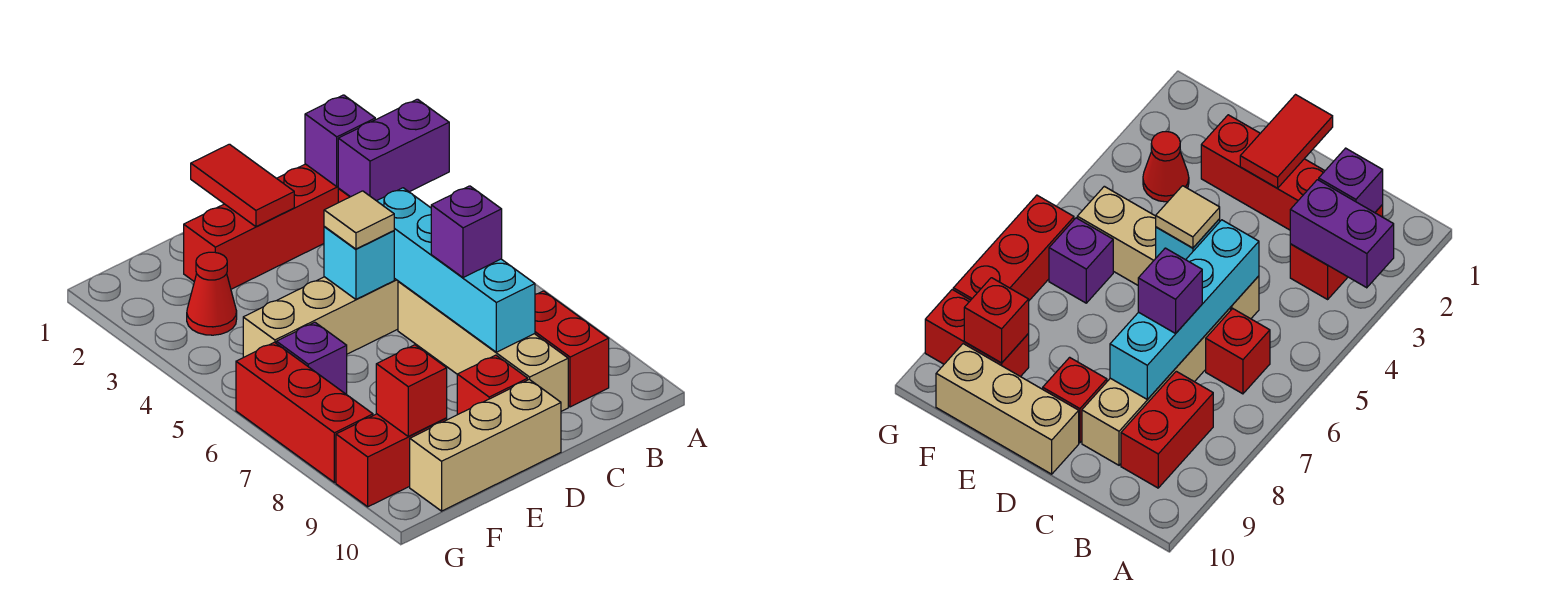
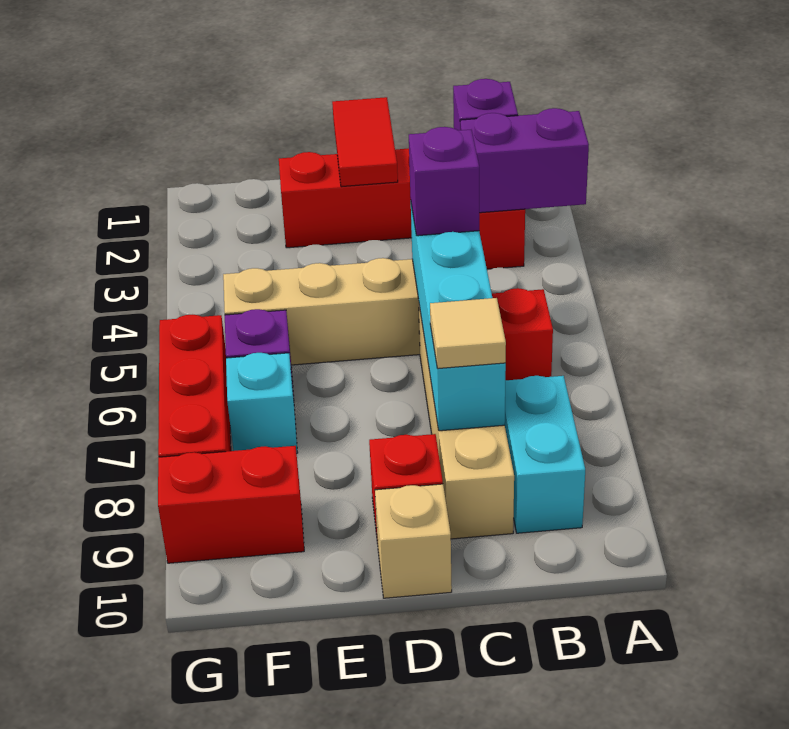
red brick B8:B9 level 1 -> cyan brick B8:B9 level 1
purple brick C7 level 3 -> purple brick C5 level 3
cyan brick D5 level 2 -> cyan brick F7 level 1
tan tile D5 level 3 -> tan tile C8 level 3
tan brick D10:F10 level 1 -> tan brick D10 level 1
red cone F3 level 1 -> none
red brick F9 level 2 -> none

